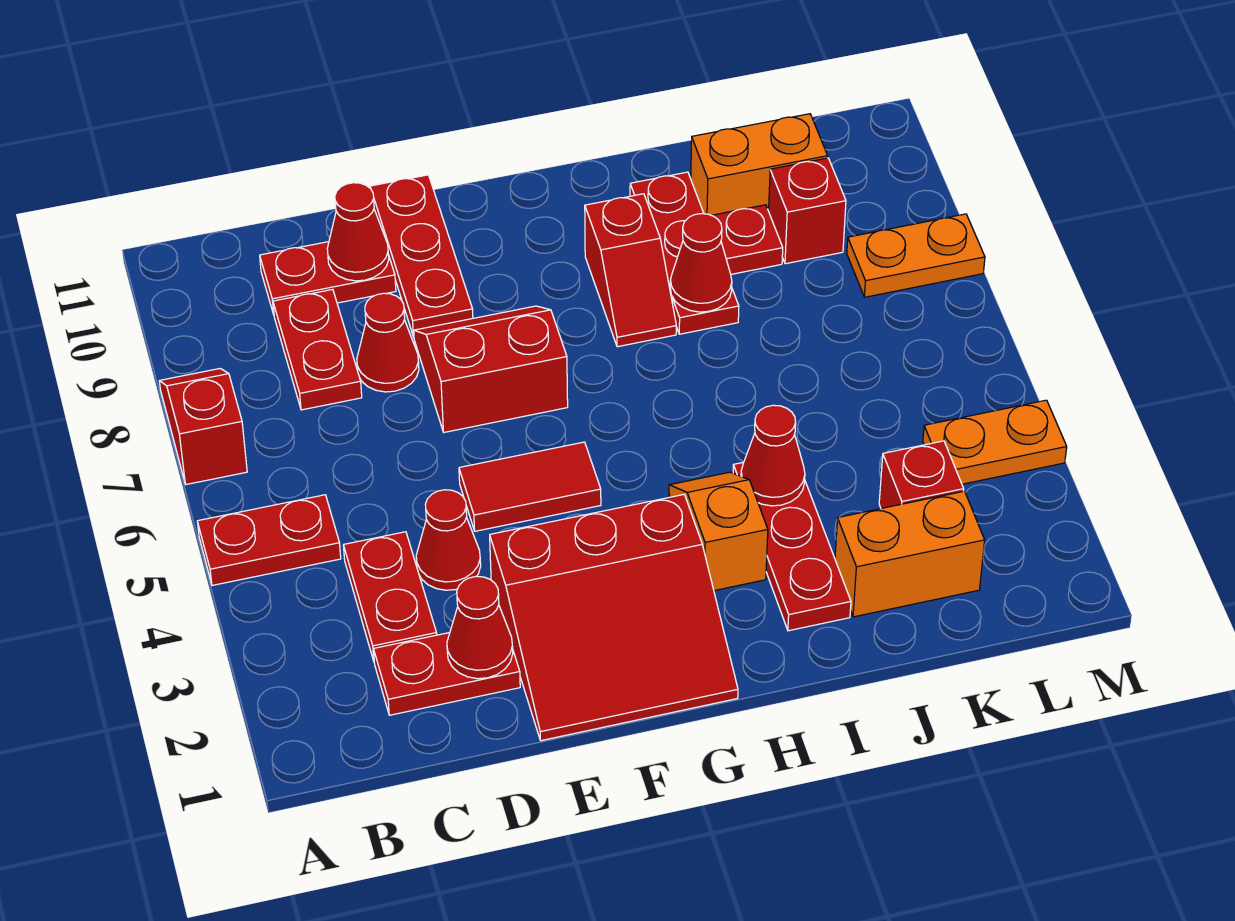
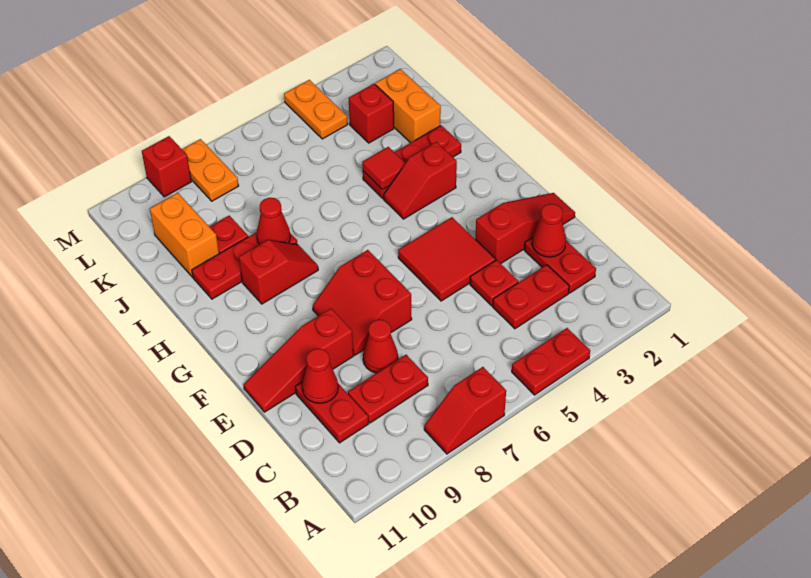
red plate A5:B5 level 1 -> red plate A4:A5 level 1
red cone D4 level 1 -> red plate D4 level 1
red slope E1:G3 level 1 top 3 -> red slope E1:E3 level 1 top 3
red tile E5:F5 level 1 -> red tile E4:F5 level 1
red plate E9:E11 level 1 -> red slope E9:E11 level 1 top 9
orange slope H3:H4 level 1 top 3 -> red slope H3:H4 level 1 top 3
red cone I4 level 2 -> red tile I4 level 2
red brick K9 level 1 -> red brick M9 level 1

